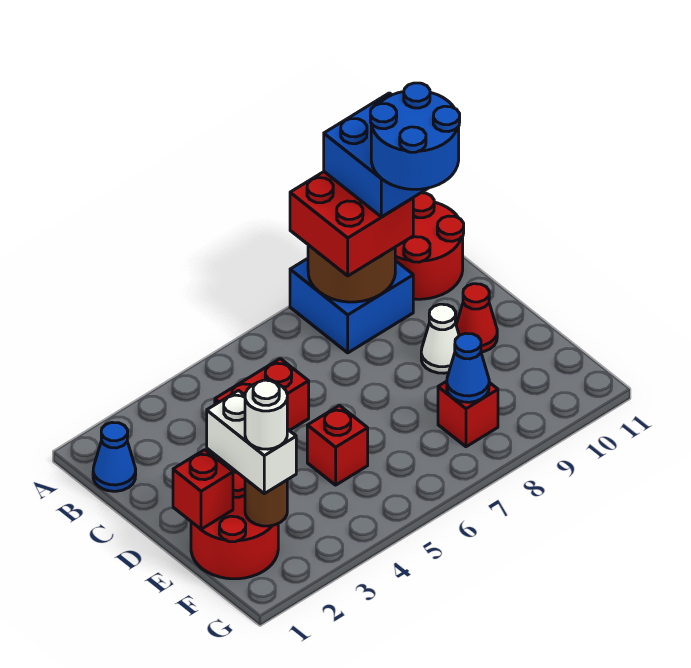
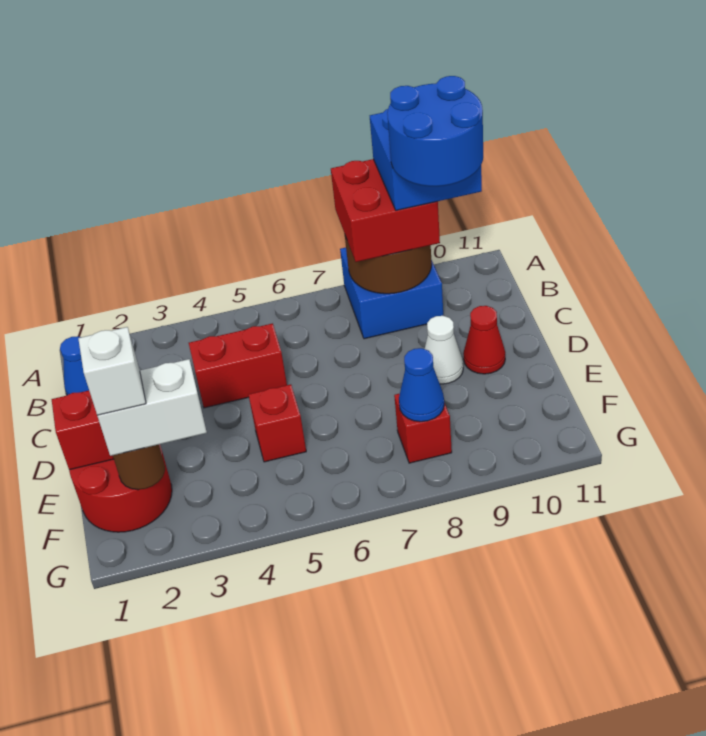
red round brick A10:B11 level 1 -> none
white brick E2:F2 level 3 -> white brick F2:F3 level 3
white round brick F2 level 4 -> white brick F2 level 4

